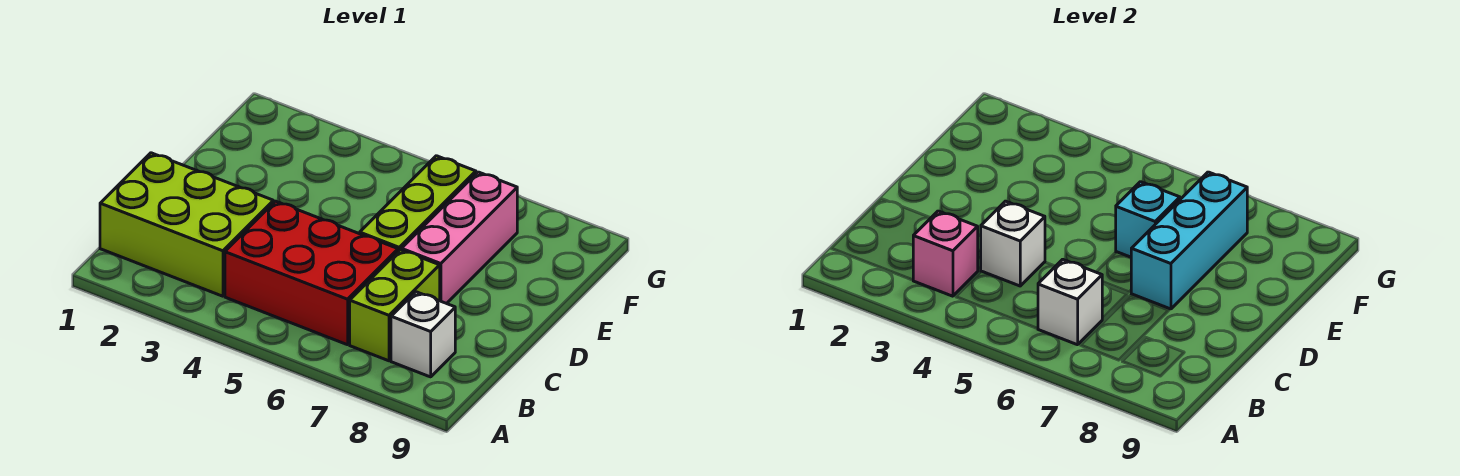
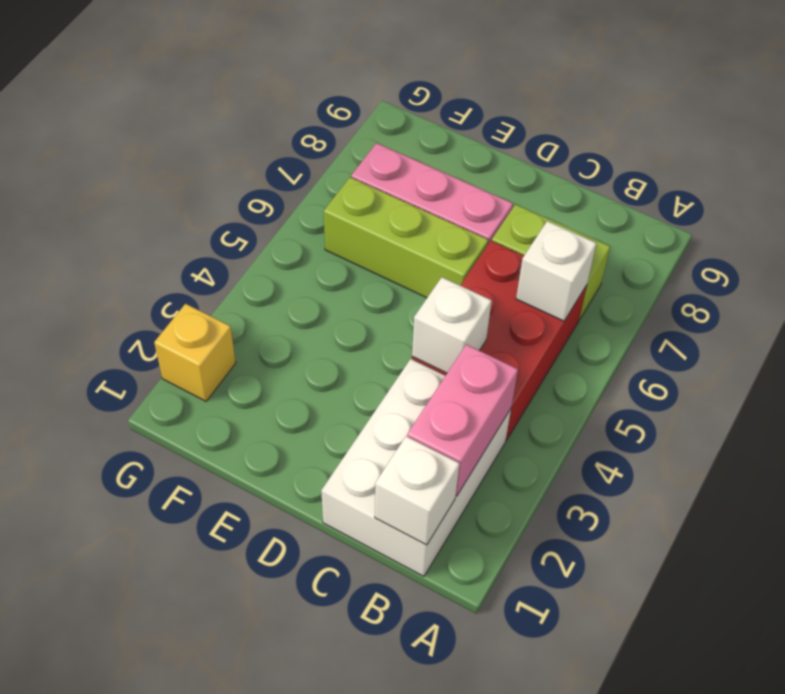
lime brick B1:C3 level 1 -> white brick B1:C3 level 1
pink brick B3 level 2 -> pink brick B2:B3 level 2
white brick B8 level 1 -> white brick B1 level 2
cyan brick D7:F7 level 2 -> none
cyan brick E6 level 2 -> none
none -> yellow brick G2 level 1

